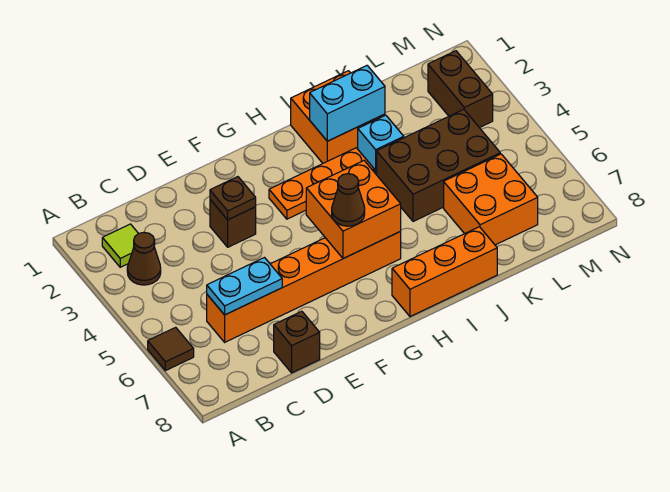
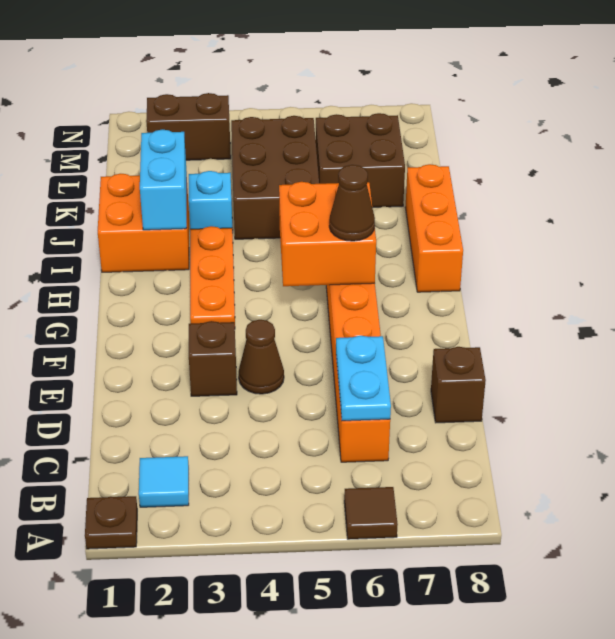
lime tile B2 level 1 -> cyan tile B2 level 1
brown cone B3 level 1 -> brown cone E4 level 1
brown plate E3 level 2 -> brown plate A1 level 1
orange brick K6:L7 level 1 -> brown brick K6:L7 level 1

